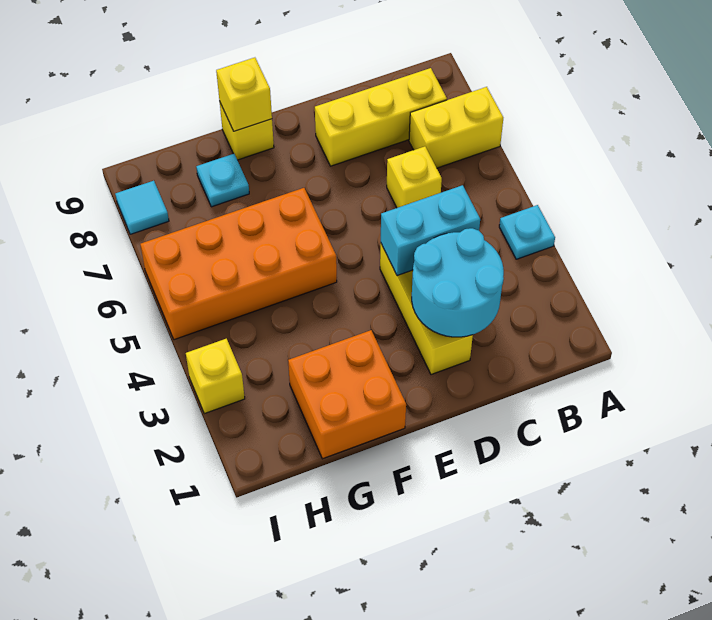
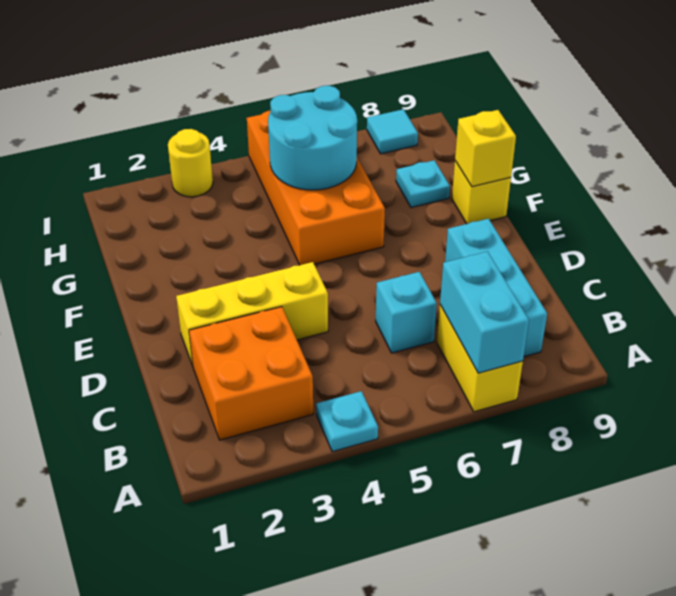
yellow brick B8:D8 level 1 -> cyan brick B8:D8 level 1
cyan round brick C2:D3 level 2 -> cyan round brick G5:H6 level 2
cyan brick C4:D4 level 2 -> cyan brick A7:B7 level 2
yellow brick C6 level 1 -> cyan brick C6 level 1
orange brick F1:G2 level 1 -> orange brick B2:C3 level 1
yellow brick I3 level 1 -> yellow round brick I3 level 1

